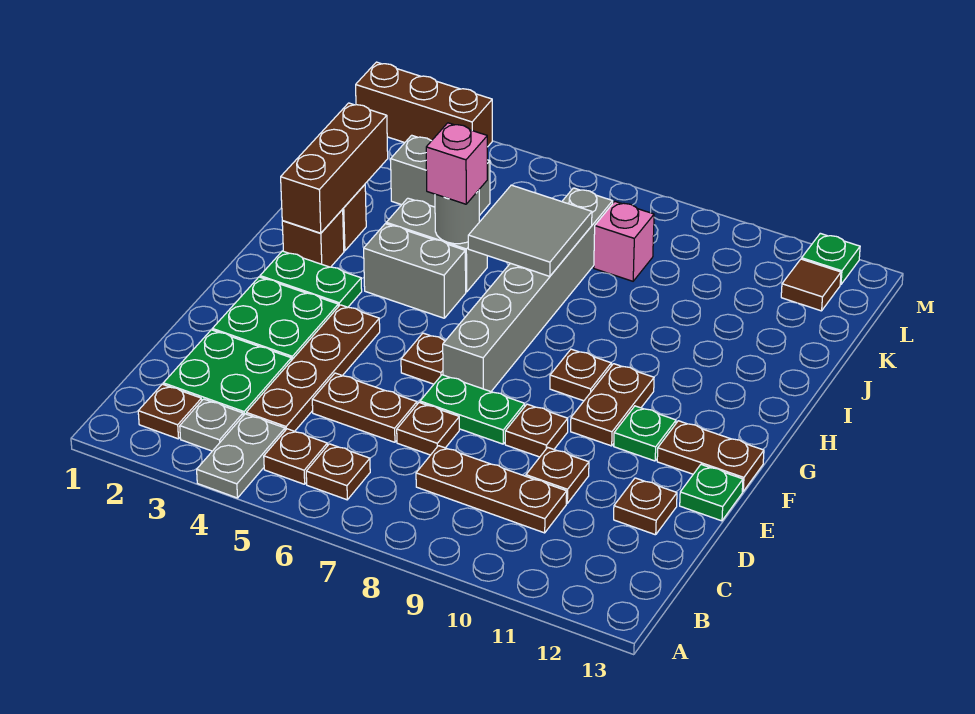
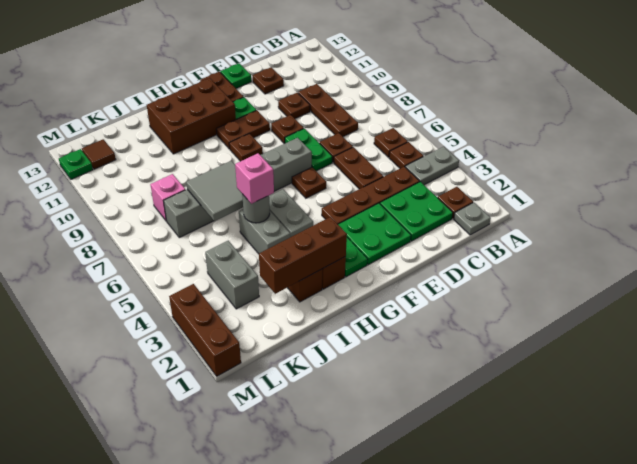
grey plate B3 level 1 -> grey plate B1 level 1
none -> brown brick G11:I12 level 1

